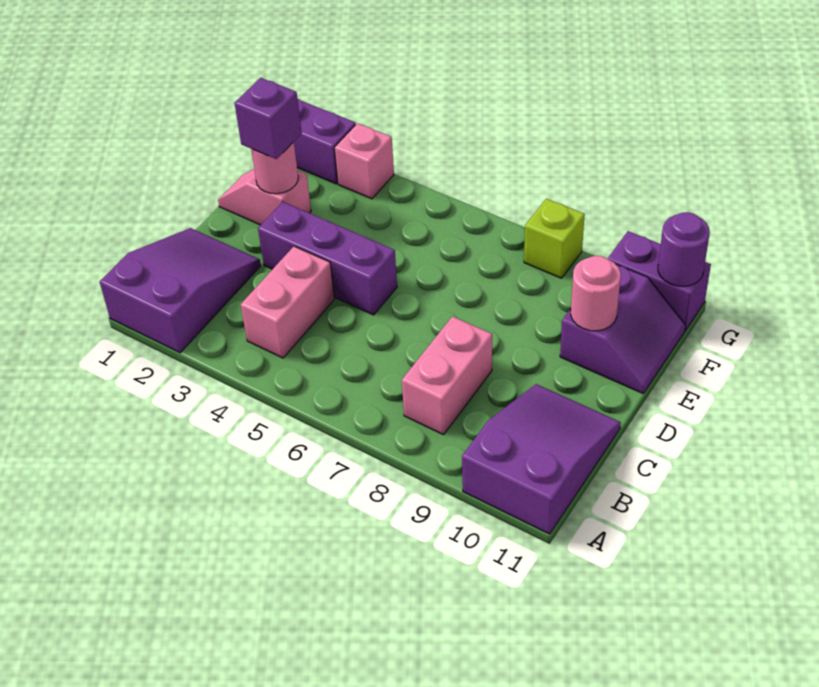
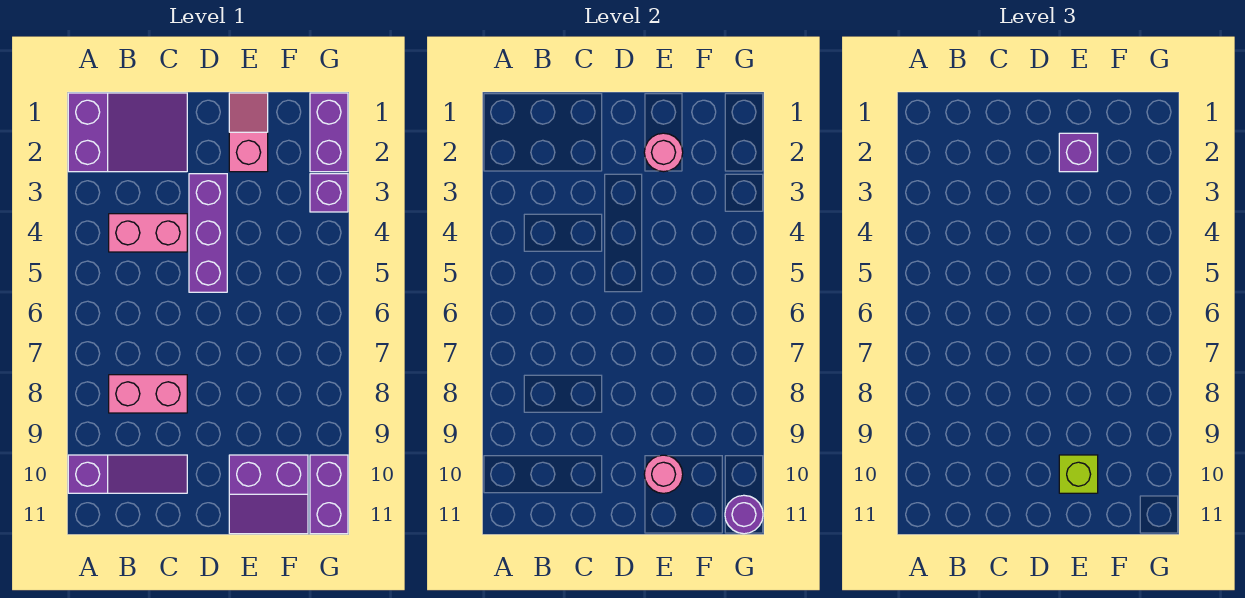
purple slope A10:C11 level 1 top A -> purple slope A10:C10 level 1 top A
pink brick G3 level 1 -> purple brick G3 level 1
lime brick G8 level 1 -> lime brick E10 level 3

